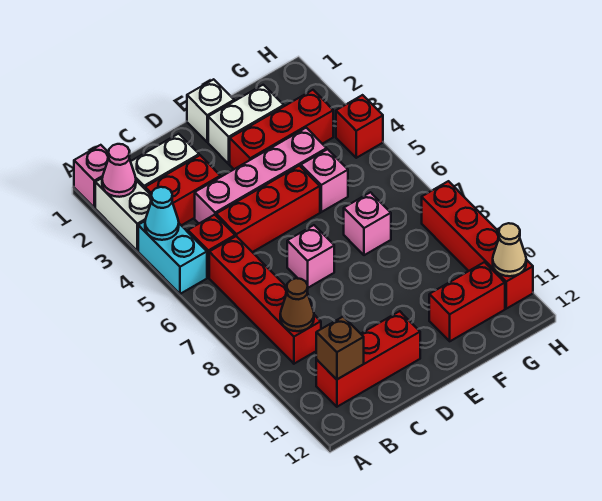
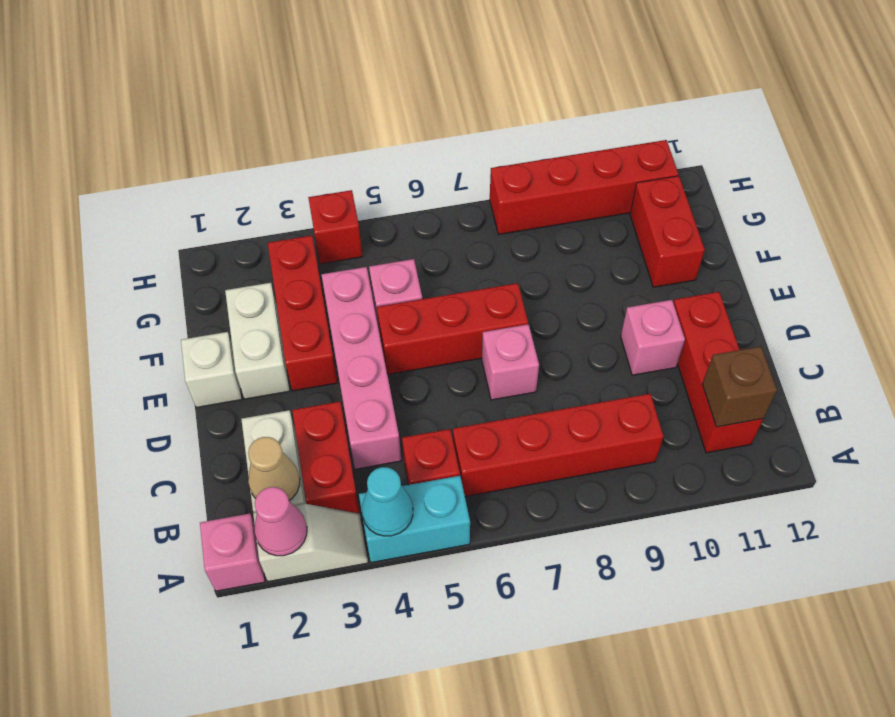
white brick A2:A3 level 1 -> white slope A2:A3 level 1 top 2
brown cone B9 level 2 -> none
red brick C5:E5 level 1 -> red brick E5:E7 level 1
pink brick F7 level 1 -> pink brick D10 level 1
tan cone H11 level 2 -> tan cone B2 level 2

